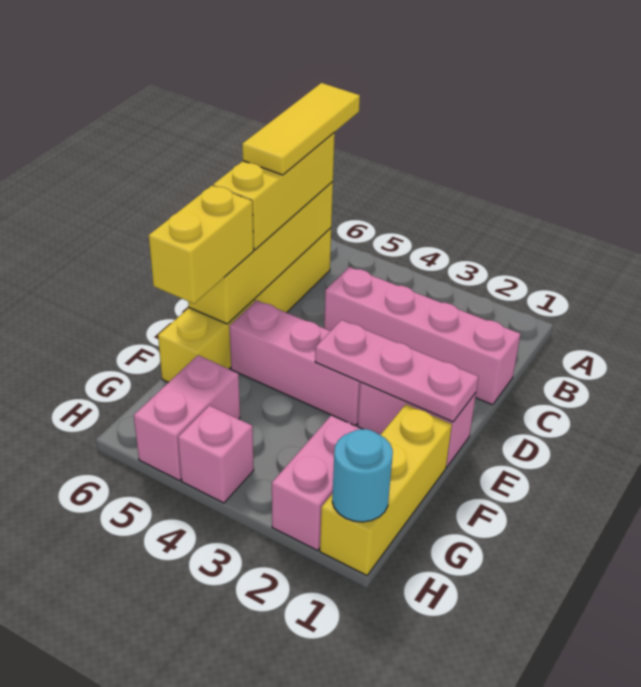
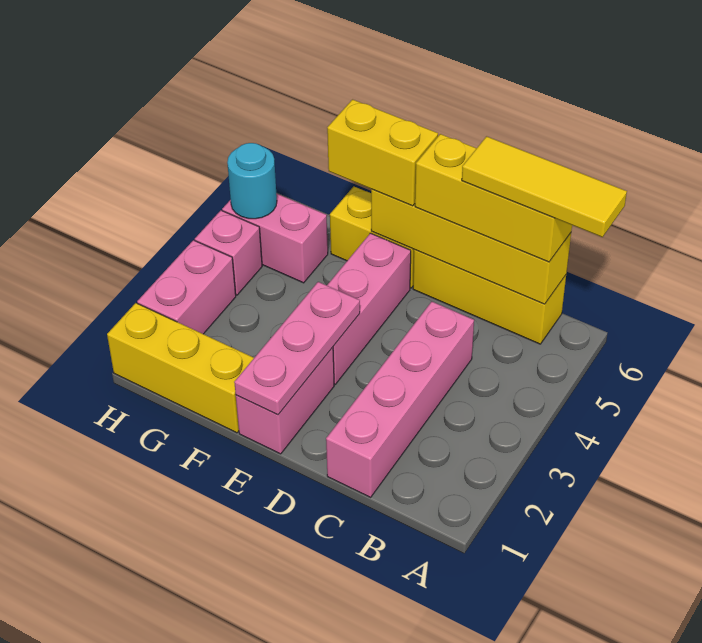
pink brick G2:H2 level 1 -> pink brick H2:H3 level 1
cyan round brick H1 level 2 -> cyan round brick H5 level 2

